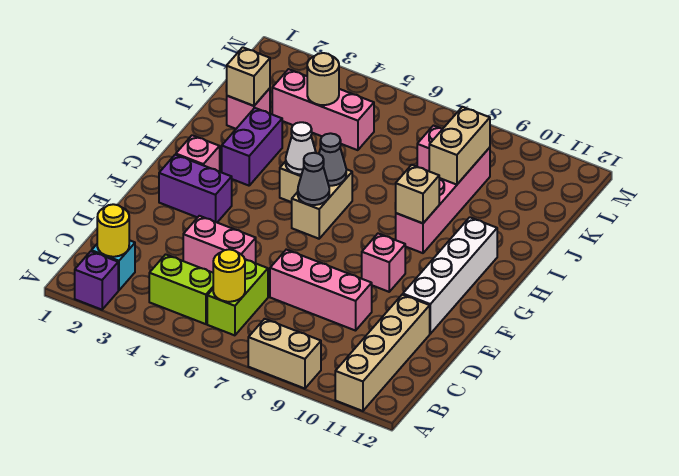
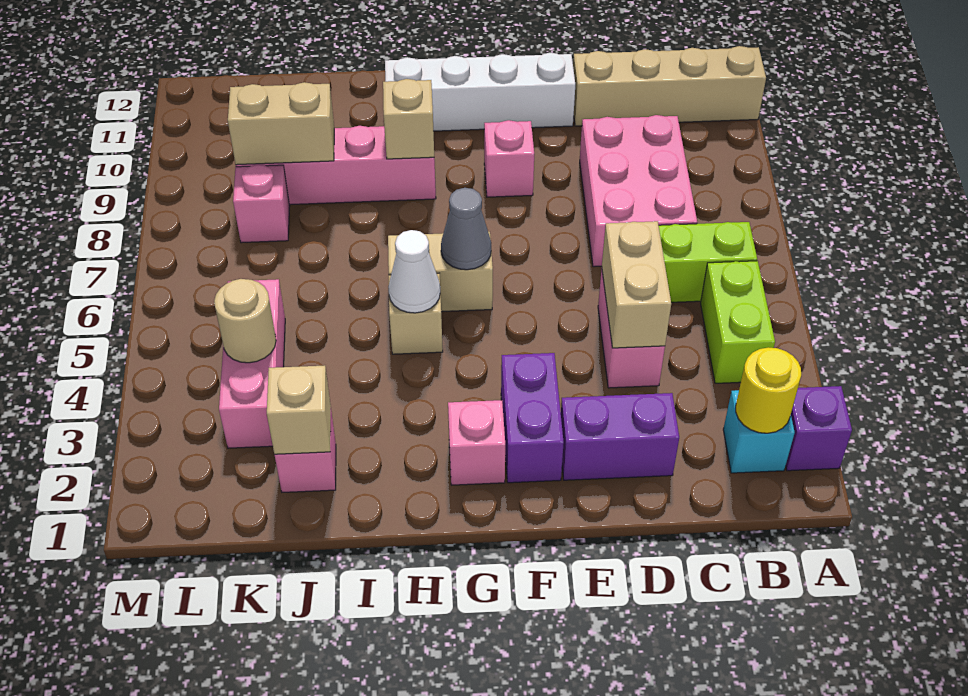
tan brick A8:A9 level 1 -> tan brick D4:D5 level 2
yellow round brick B6 level 2 -> none
pink brick D7:D9 level 1 -> pink brick C7:D9 level 1
purple brick H3:I3 level 1 -> purple brick D2:E2 level 1
grey cone H6 level 2 -> none

